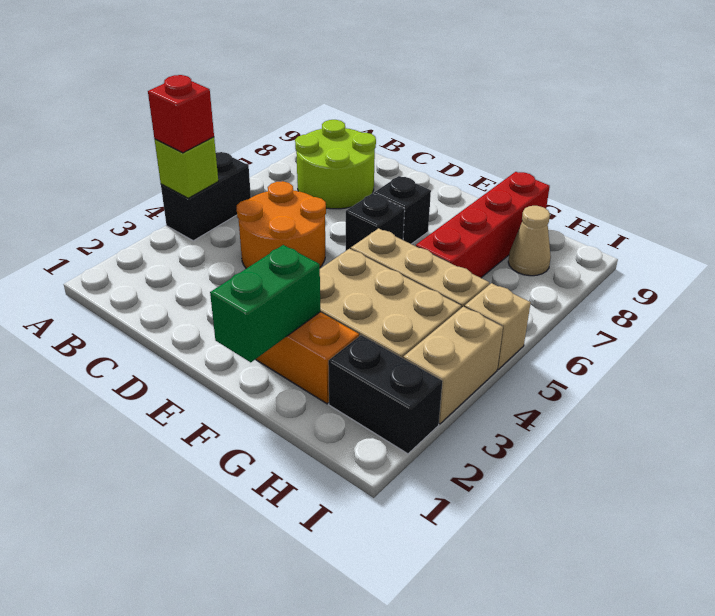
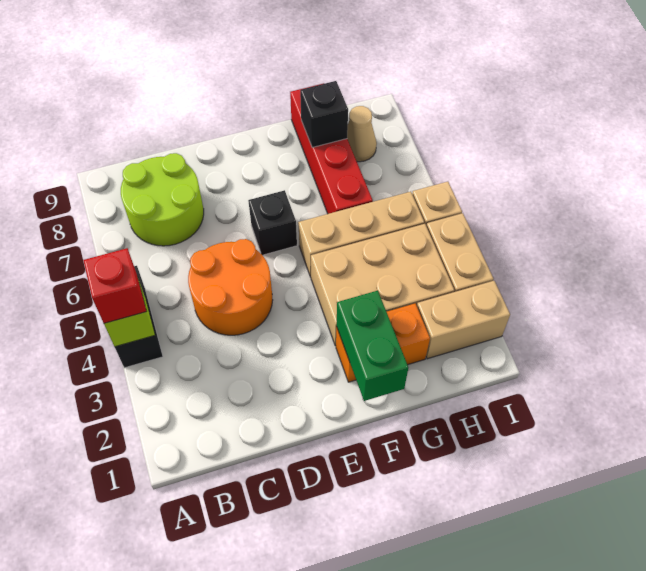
black brick E7 level 1 -> black brick G8 level 2
black brick H2:I2 level 1 -> tan brick H2:I2 level 1

